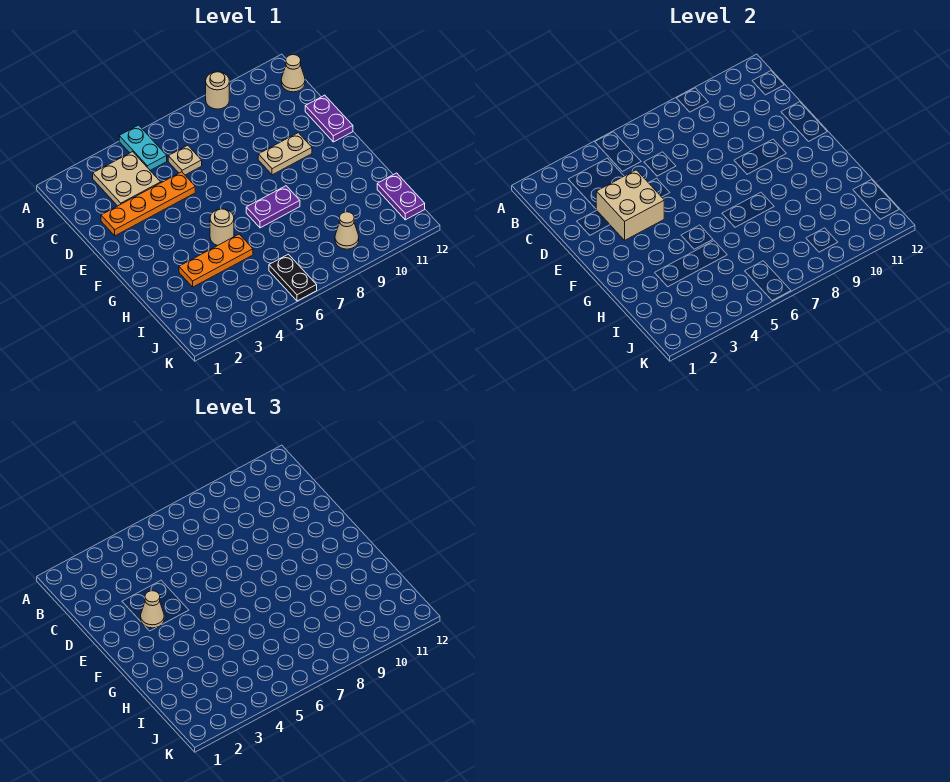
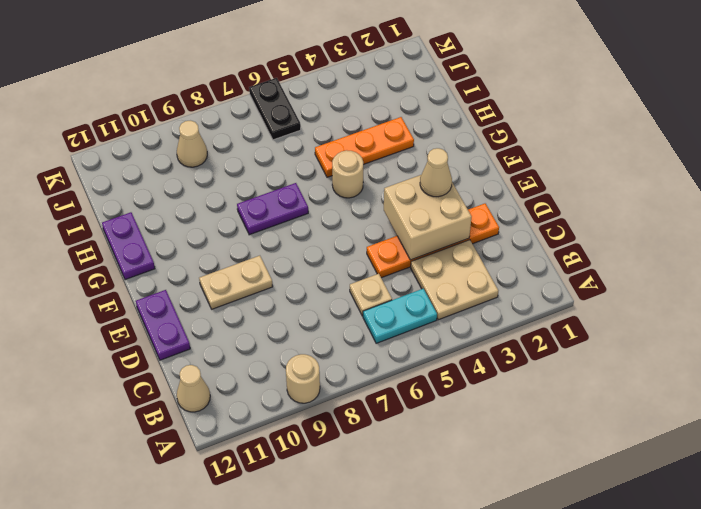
cyan plate A5:B5 level 1 -> cyan plate B5:B6 level 1
purple plate I12:J12 level 1 -> purple plate G12:H12 level 1

